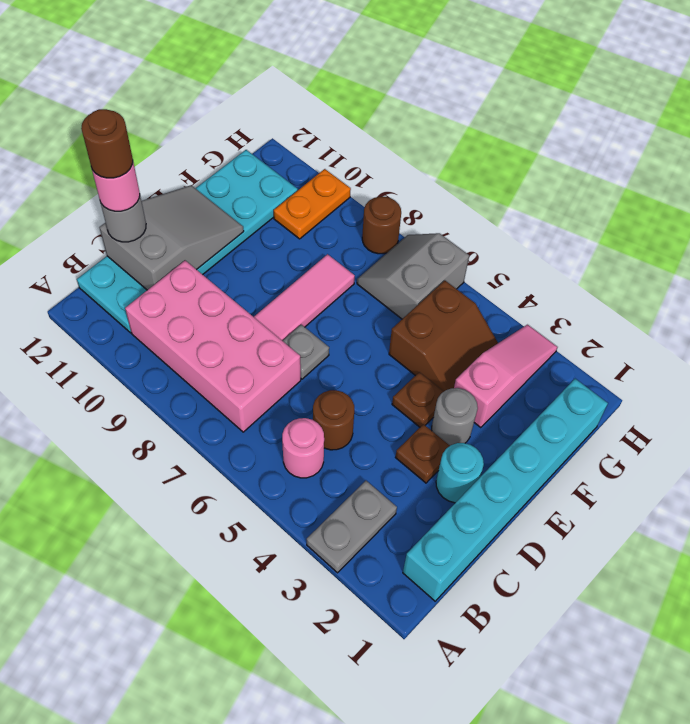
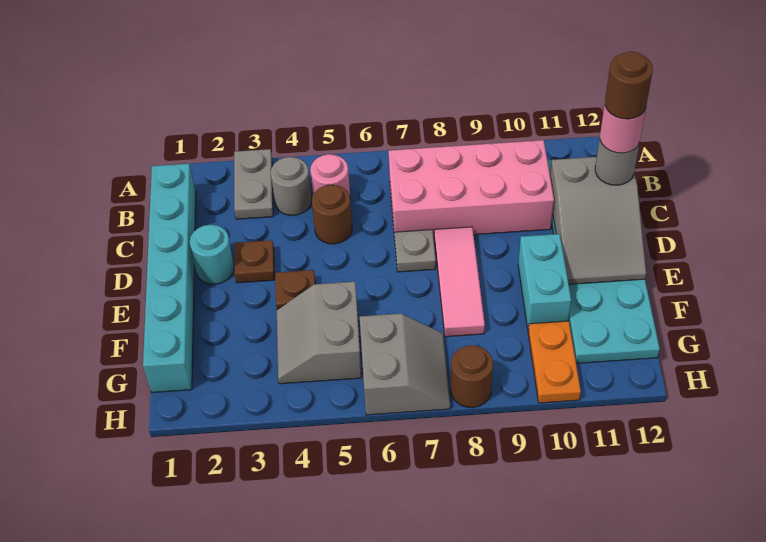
grey round brick E3 level 1 -> grey round brick B4 level 1
none -> cyan brick E10:F10 level 1
pink slope F3:H3 level 1 top F -> none
brown slope F4:G5 level 1 top 5 -> grey slope F4:G5 level 1 top 5

